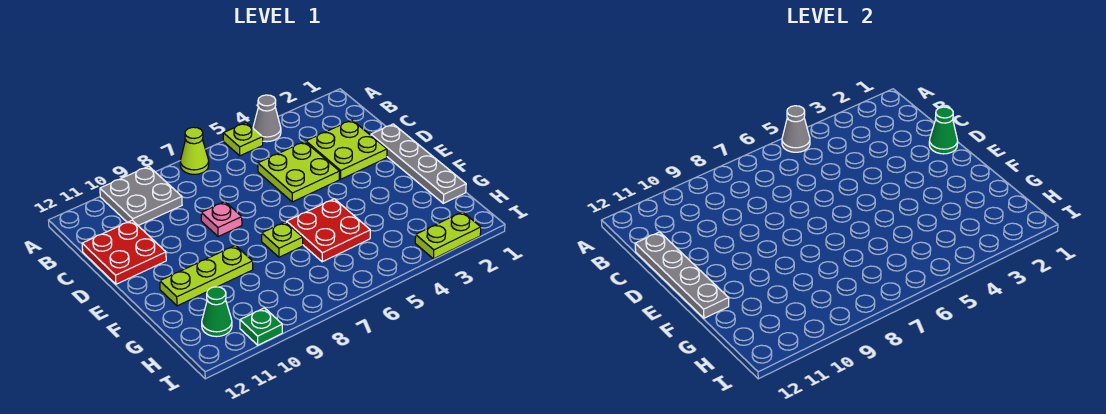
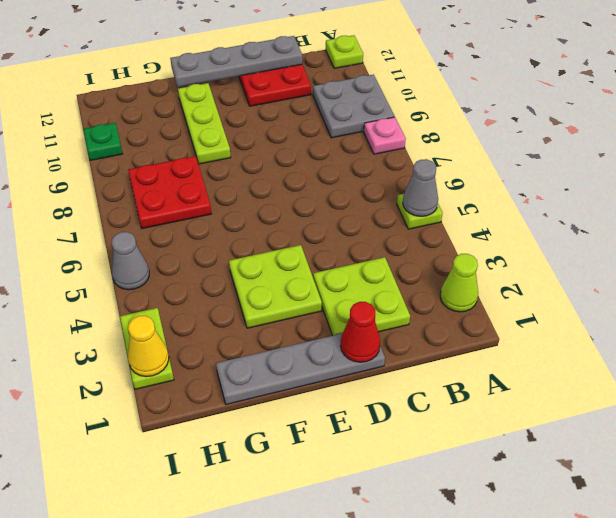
grey cone A4 level 1 -> grey cone I5 level 1
lime cone A7 level 1 -> lime cone A2 level 1
lime plate C4:D5 level 1 -> lime plate E3:F4 level 1
green cone D1 level 2 -> red cone D1 level 2
pink plate D8 level 1 -> pink plate A8 level 1
red plate F5:G6 level 1 -> red plate G7:H8 level 1
lime plate F7 level 1 -> lime plate A12 level 1
green cone H11 level 1 -> none
none -> yellow cone I2 level 2

